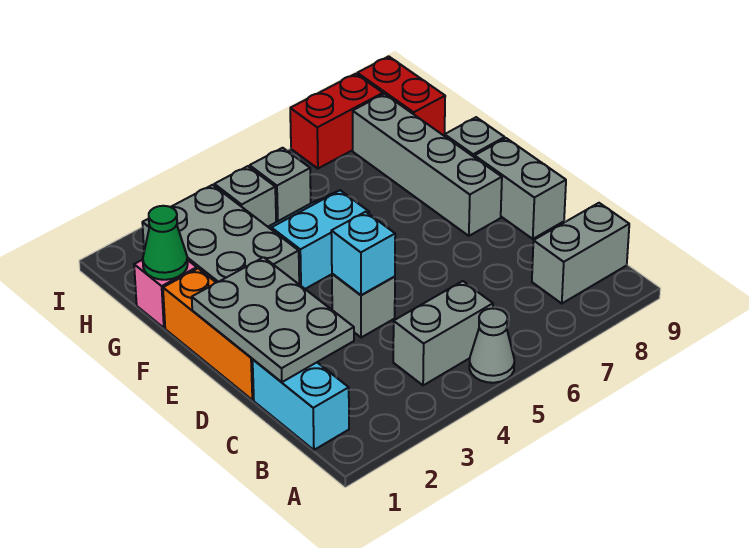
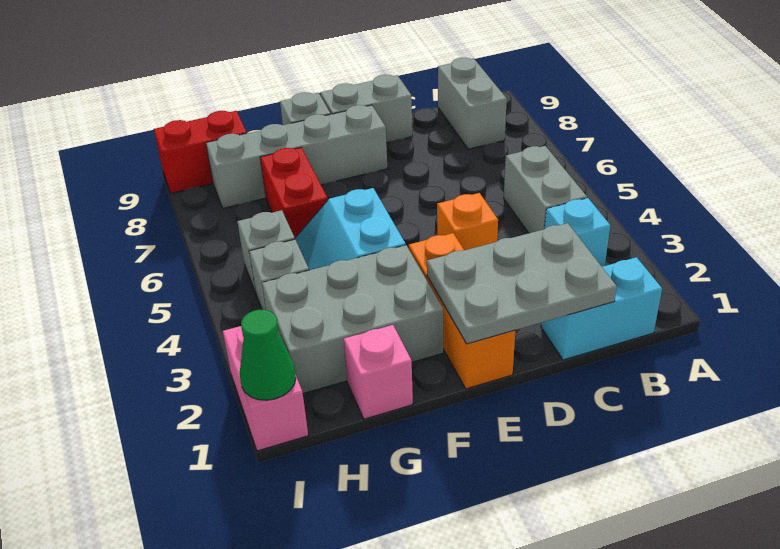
grey cone A5 level 1 -> none
orange brick D1:F1 level 1 -> orange brick E1:E3 level 1
grey brick D4 level 1 -> orange brick D4 level 1
cyan brick D4 level 2 -> cyan brick B3 level 1
green cone G1 level 2 -> green cone I1 level 2
none -> pink brick I1:I2 level 1
red brick I7:I8 level 1 -> red brick G6:G7 level 1

